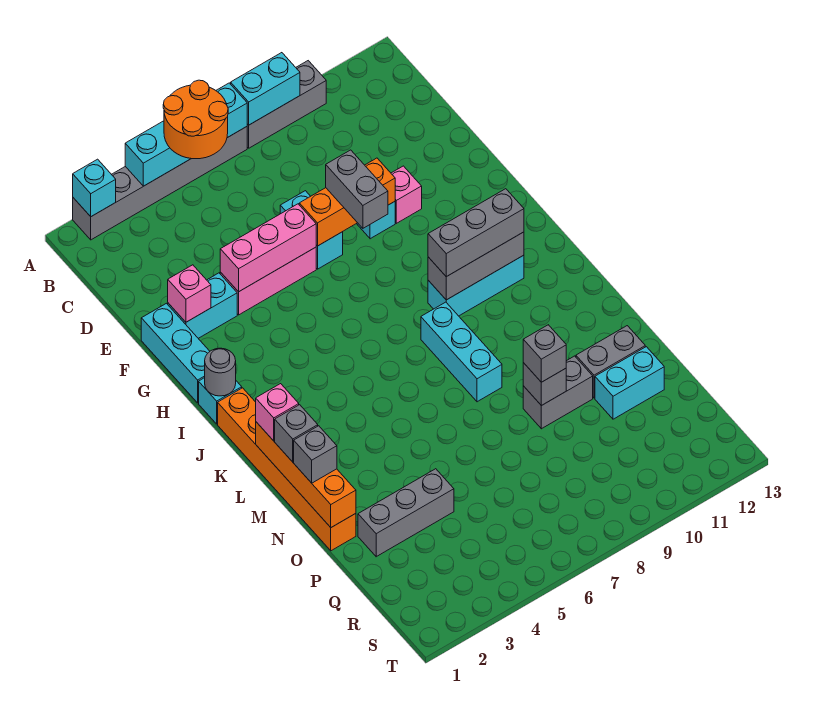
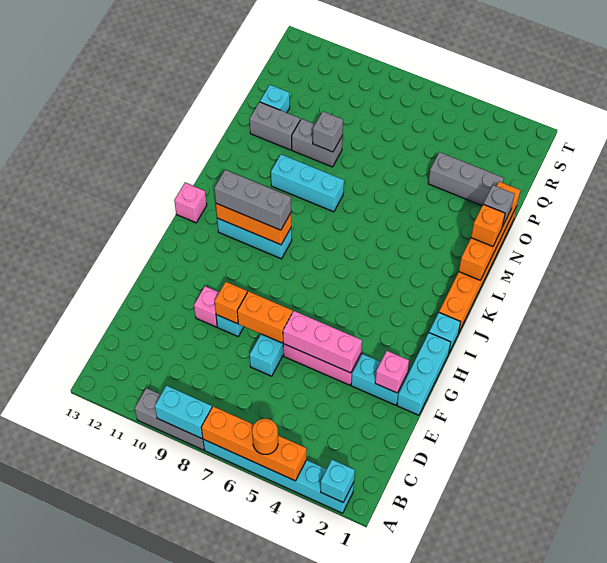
grey brick A2:A7 level 1 -> cyan brick A2:A7 level 1
cyan brick A4:A7 level 2 -> orange brick A4:A7 level 2
orange round brick A5:B6 level 3 -> orange round brick A5 level 3
grey brick F8:G8 level 3 -> none
grey round brick I1 level 2 -> none
grey brick J9:J11 level 2 -> orange brick J9:J11 level 2
cyan brick K8:M8 level 1 -> cyan brick M8:M10 level 1
pink brick L1 level 3 -> pink brick J13 level 1
grey brick M1 level 3 -> orange brick M1 level 3
grey brick O9 level 3 -> none
cyan brick P11:P12 level 1 -> cyan brick P12 level 1

